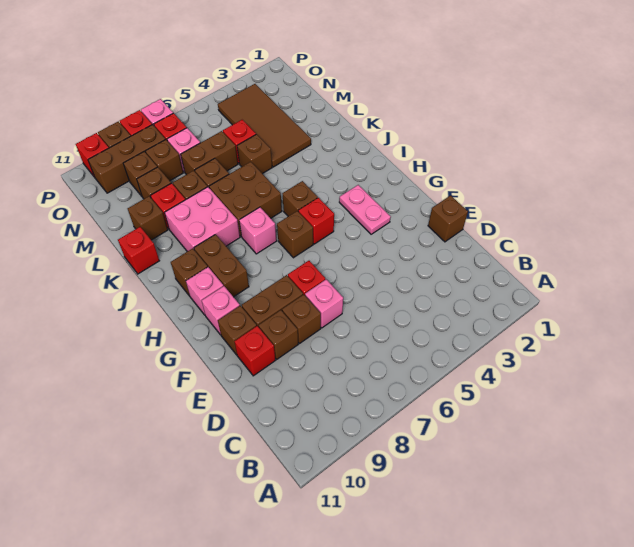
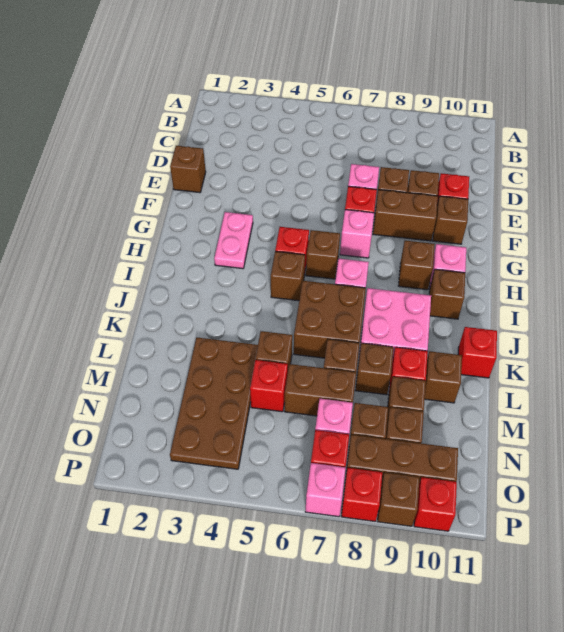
pink brick G10 level 1 -> pink brick G7 level 1
brown brick H9:I9 level 1 -> brown brick H9 level 1
brown tile L3:O4 level 1 -> brown plate L3:O4 level 1

